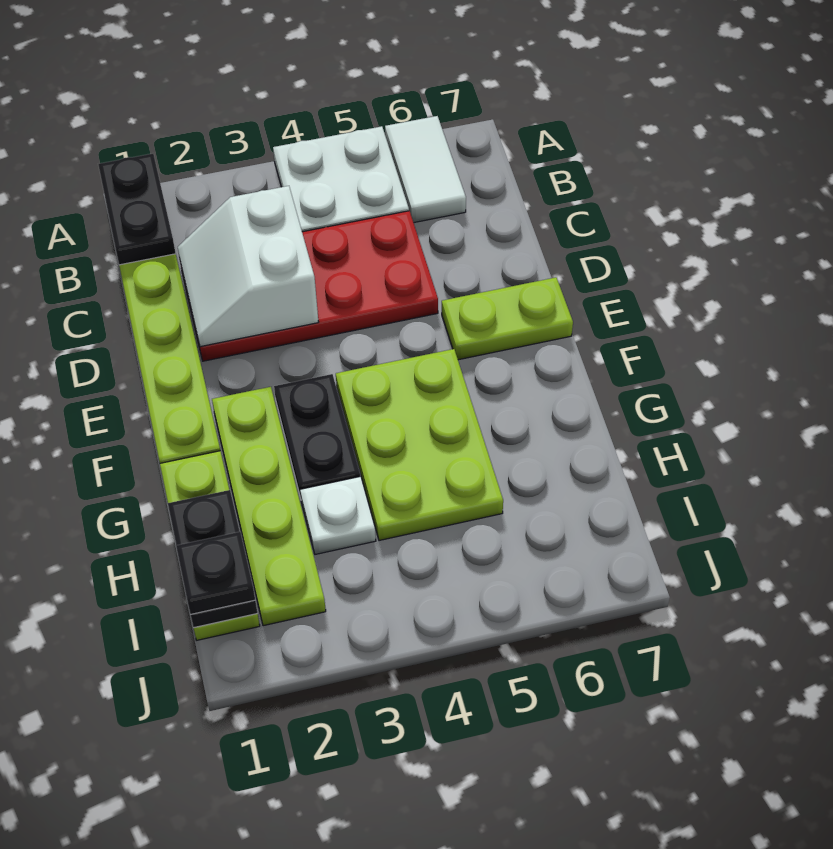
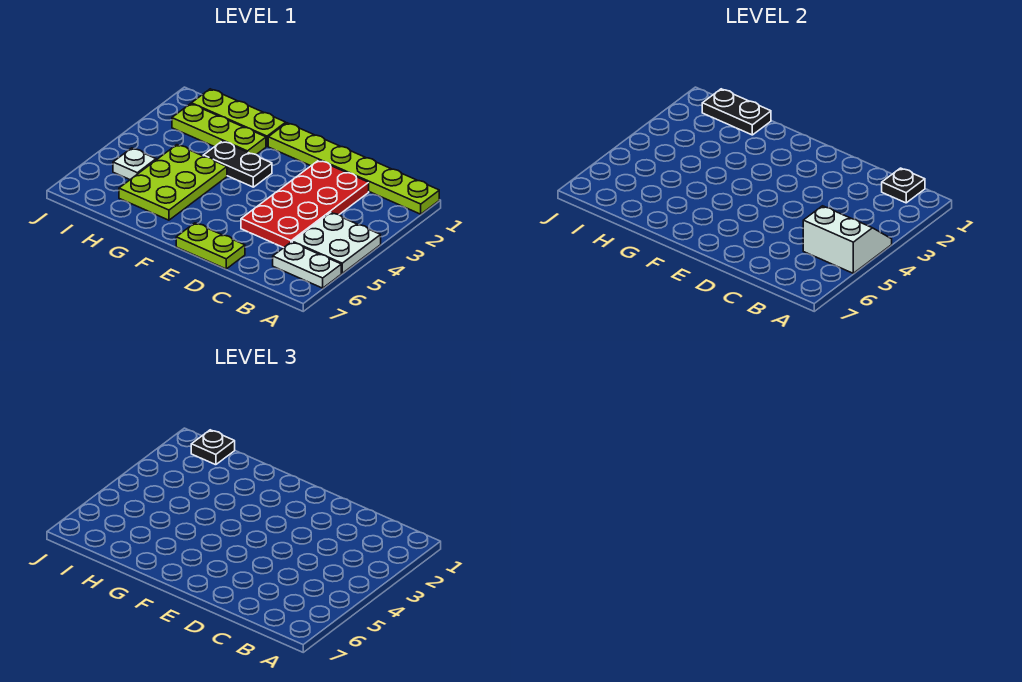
black plate A1:B1 level 2 -> black plate B1 level 2
white tile A6:B6 level 1 -> white plate A6:B6 level 1
white slope C2:D3 level 2 top 3 -> white slope A4:B5 level 2 top 5
lime plate E6:E7 level 1 -> lime plate D7:E7 level 1
lime plate F2:I2 level 1 -> lime plate G2:I2 level 1
lime plate F4:H5 level 1 -> lime plate G4:H6 level 1
white plate H3 level 1 -> white plate I5 level 1

